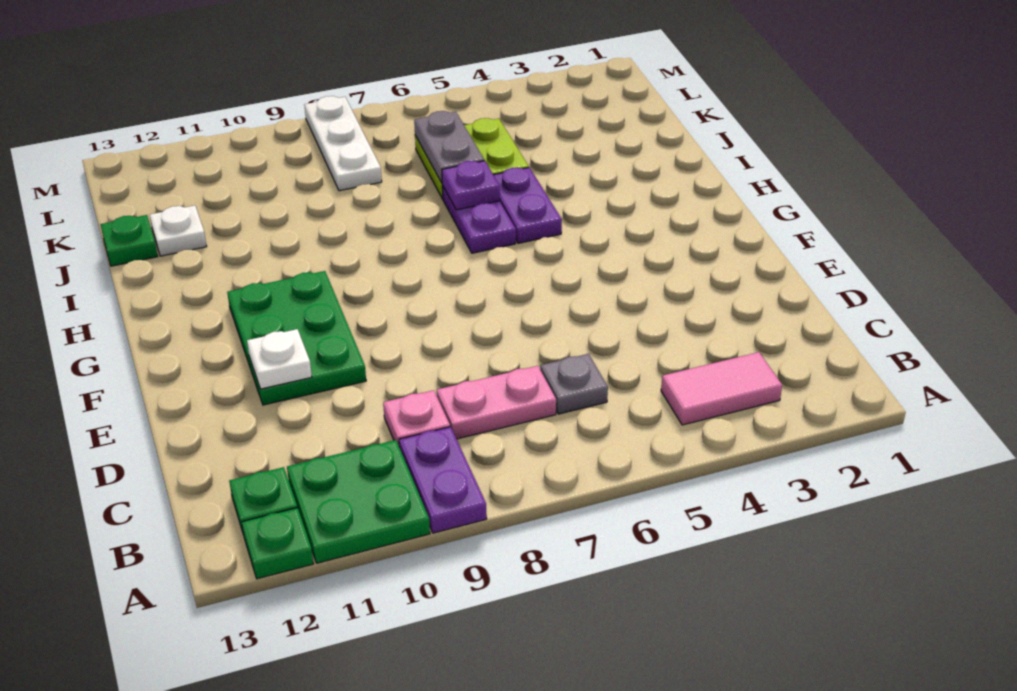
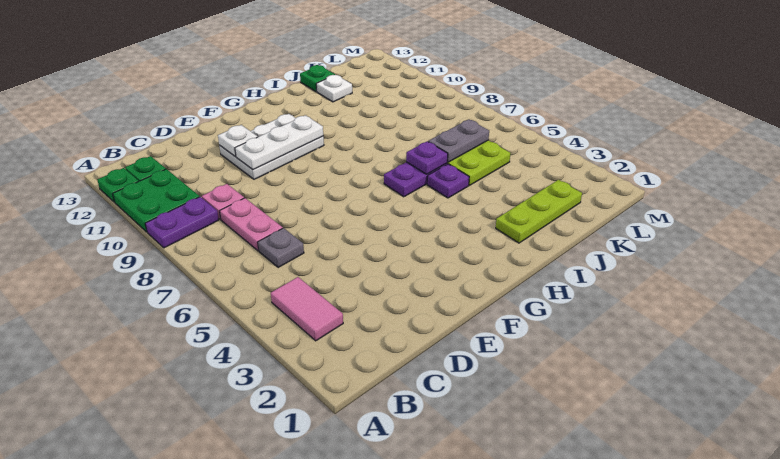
green plate E10:G11 level 1 -> white plate E10:G11 level 1
purple plate H5:I5 level 1 -> purple plate I5 level 1
none -> lime plate I2:K2 level 1
white plate K8:M8 level 1 -> white plate E10:G10 level 2

